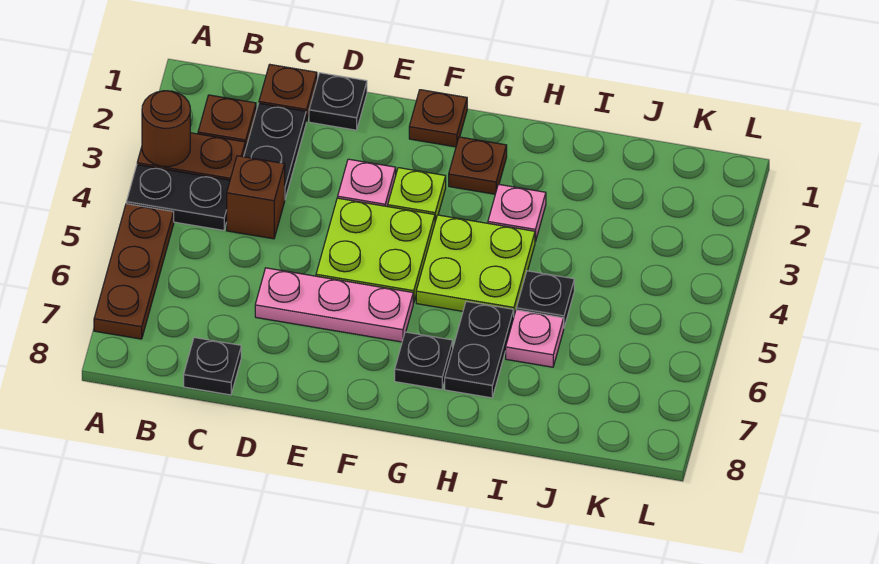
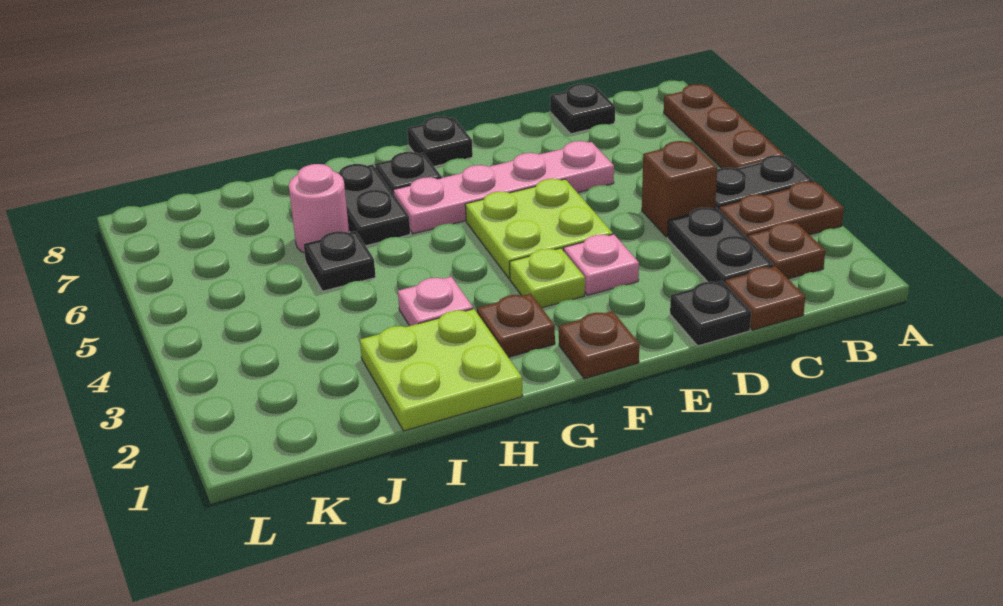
brown round brick A3 level 2 -> none
pink plate D6:F6 level 1 -> pink plate D6:G6 level 1
none -> black plate F8 level 1
lime plate G4:H5 level 1 -> lime plate H1:I2 level 1
pink plate I6 level 1 -> pink round brick I6 level 1

